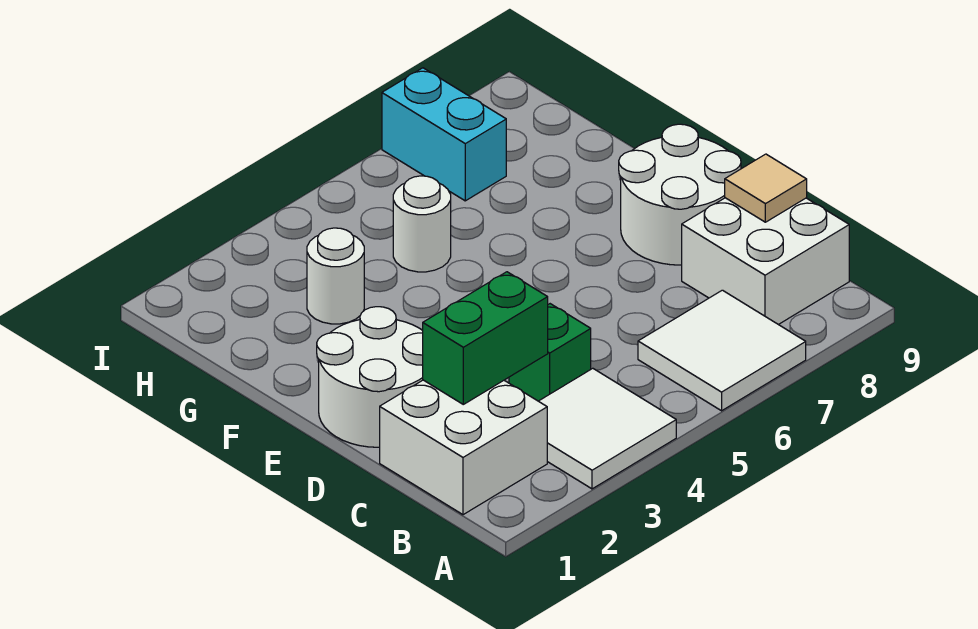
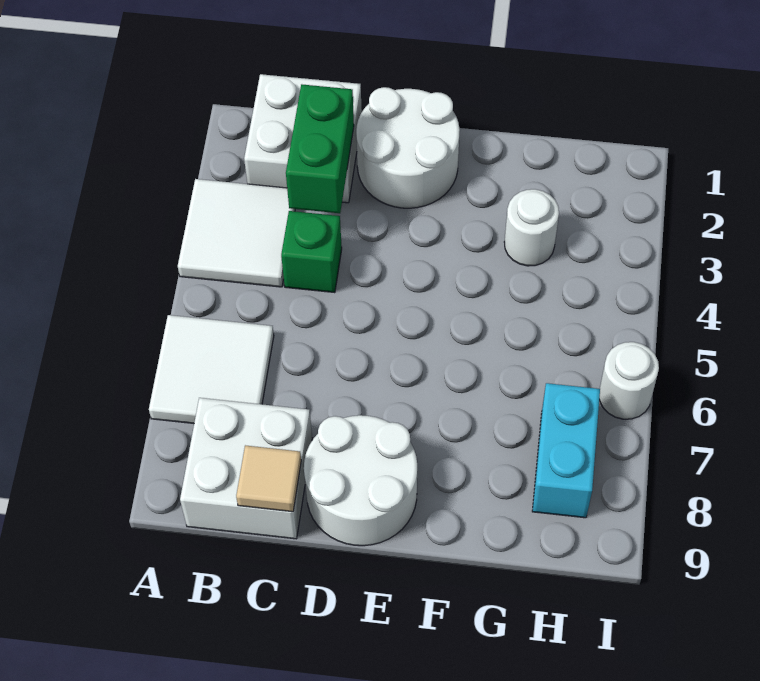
white round brick G5 level 1 -> white round brick I6 level 1
cyan brick H7:I7 level 1 -> cyan brick H7:H8 level 1

